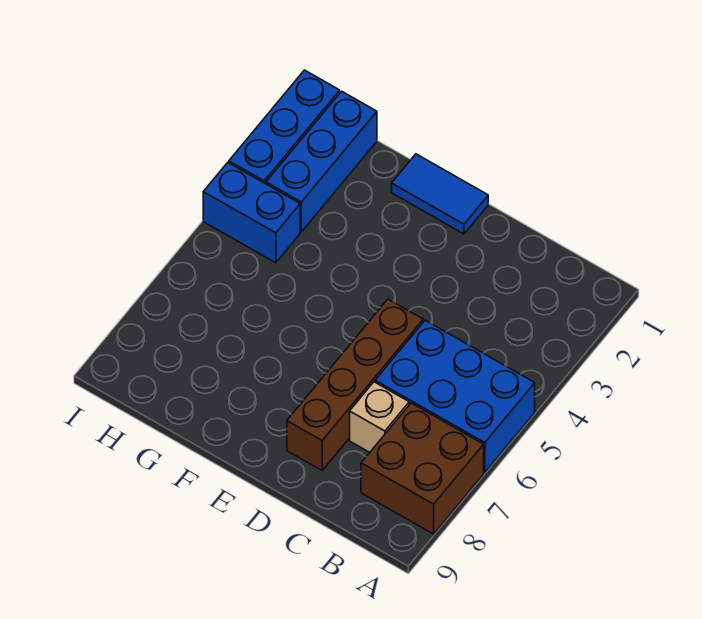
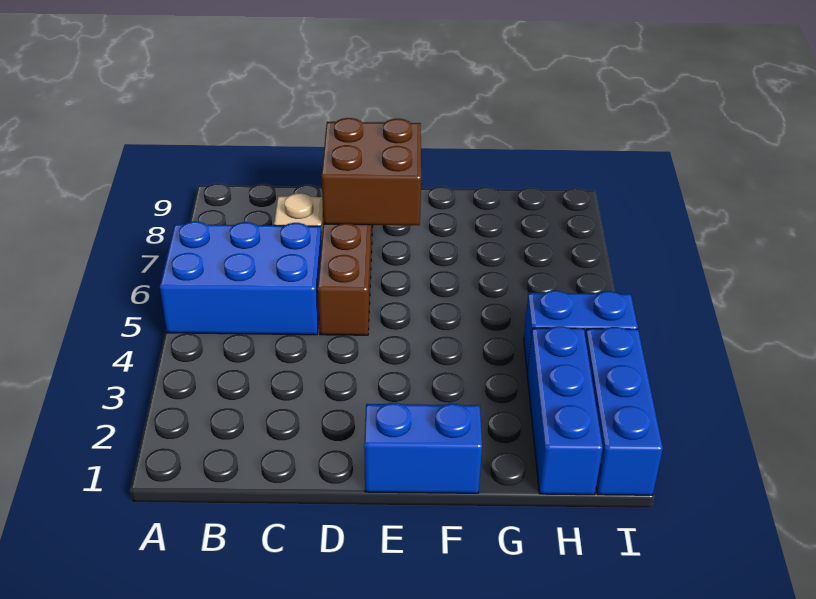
brown brick A7:B8 level 1 -> brown brick D7:E8 level 2
blue tile E1:F1 level 1 -> blue brick E1:F1 level 1

